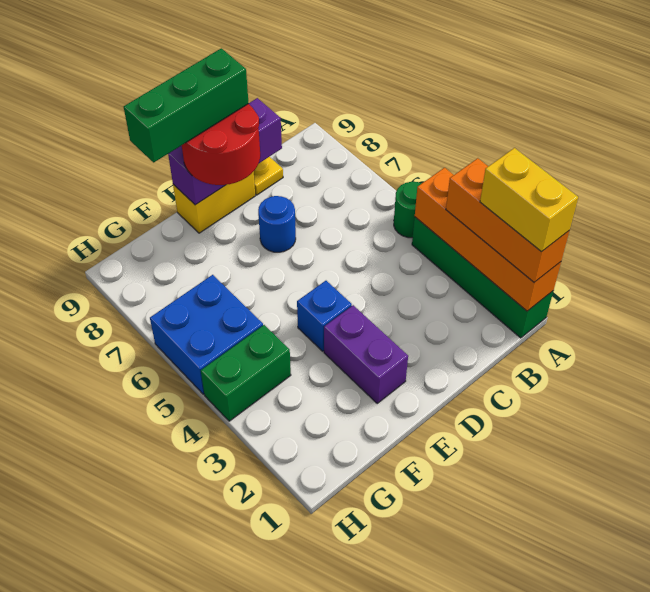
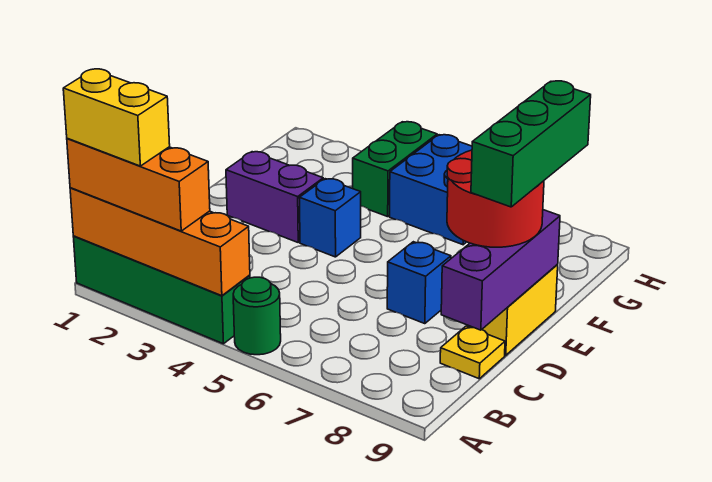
blue round brick D7 level 1 -> blue brick D7 level 1

